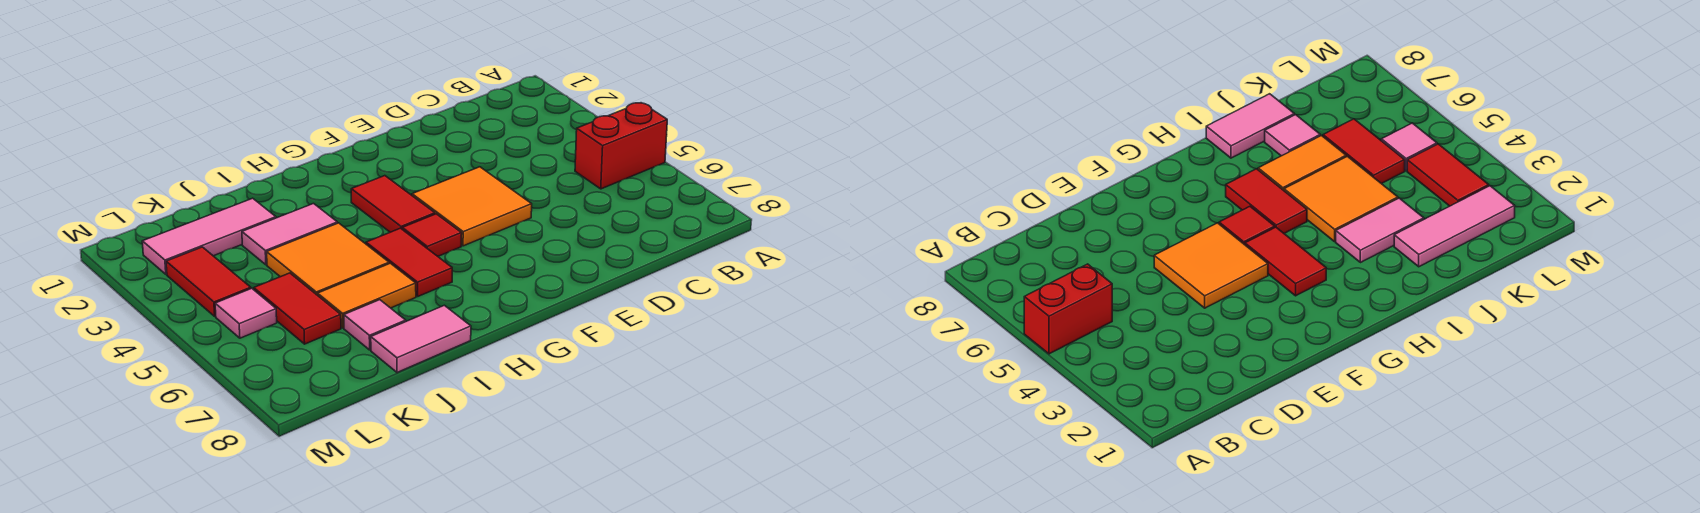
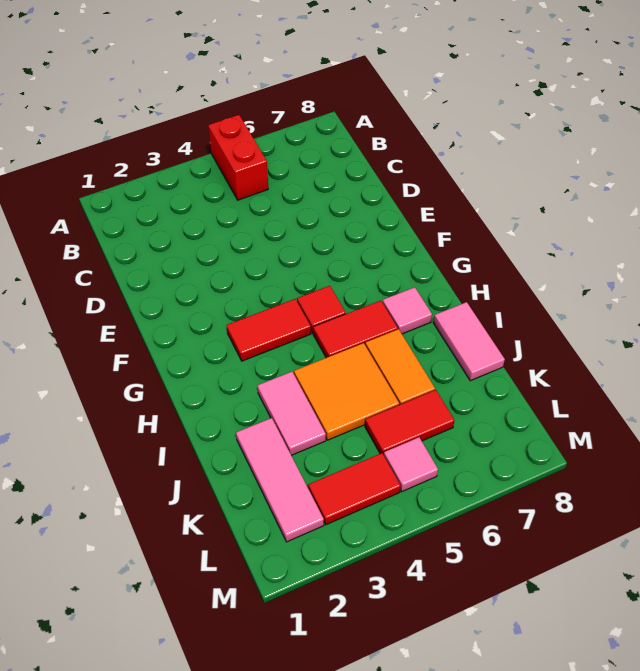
orange tile E4:F5 level 1 -> none
pink tile J7 level 1 -> pink tile H7 level 1

